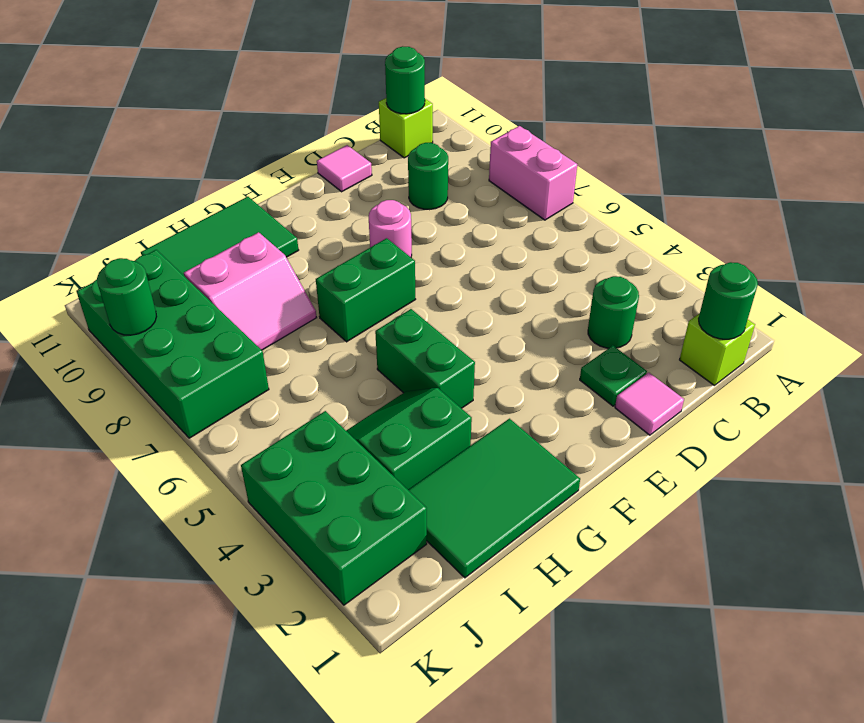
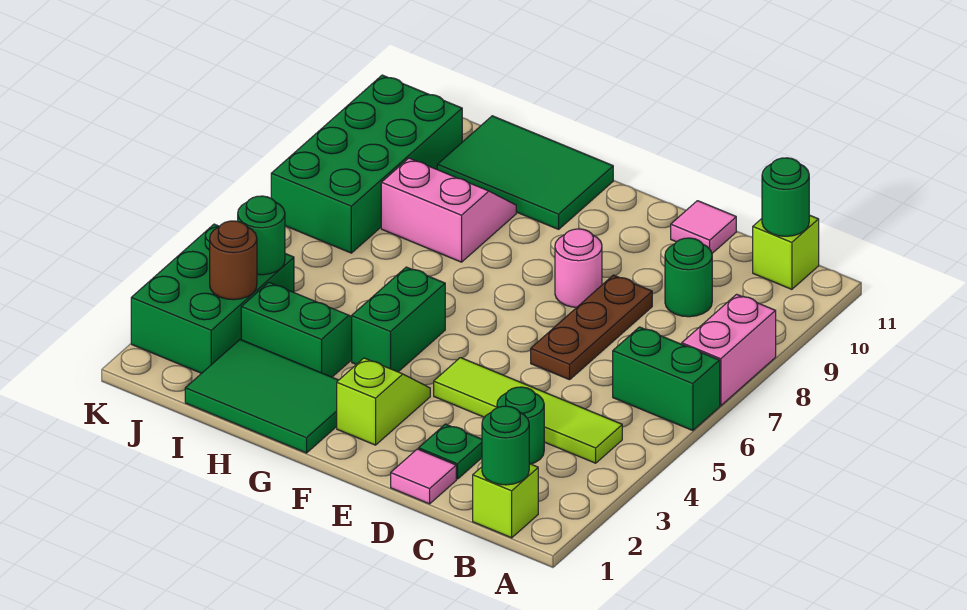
none -> lime tile B4:E4 level 1
none -> brown plate D6:D8 level 1
none -> lime slope F2:F3 level 1 top 2
green brick F7:G7 level 1 -> green brick A6:B6 level 1
pink slope H8:I9 level 1 top 9 -> pink slope H8:I9 level 1 top 8
none -> brown round brick J3 level 2
green round brick K9 level 2 -> green round brick J4 level 2

